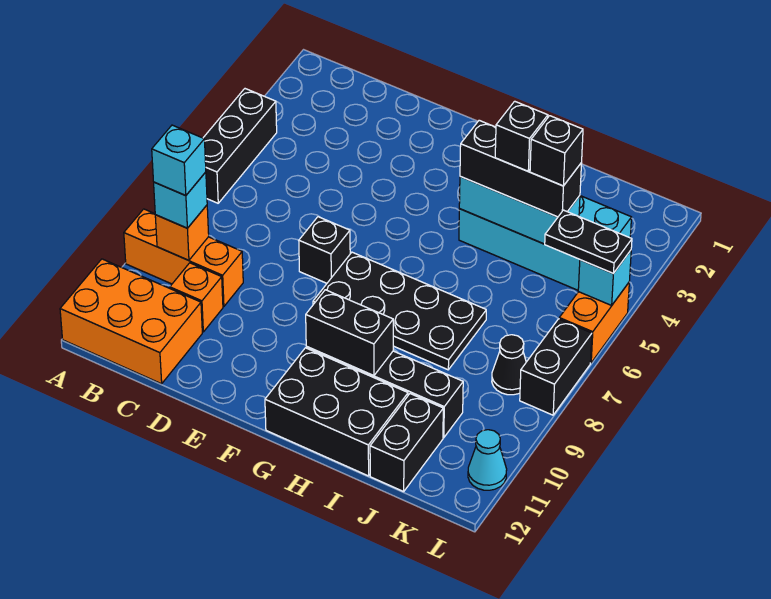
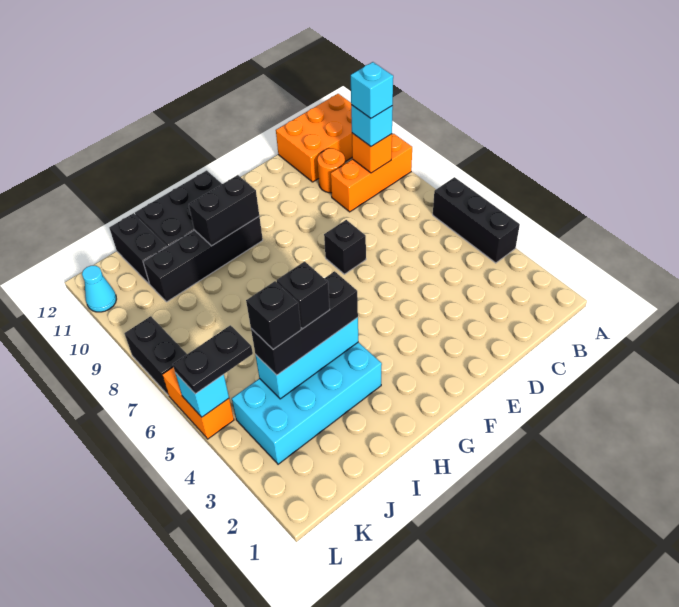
orange brick C10 level 1 -> orange round brick C10 level 1
black plate F7:I8 level 1 -> none
black cone K8 level 1 -> none

